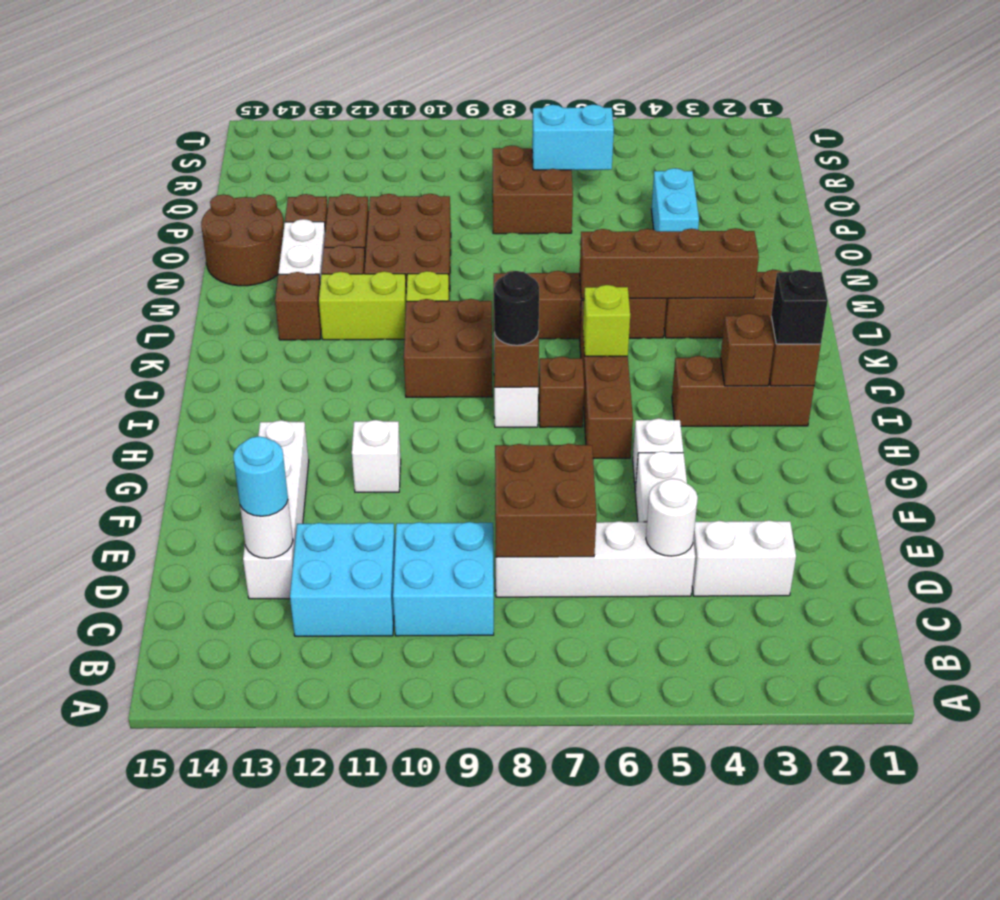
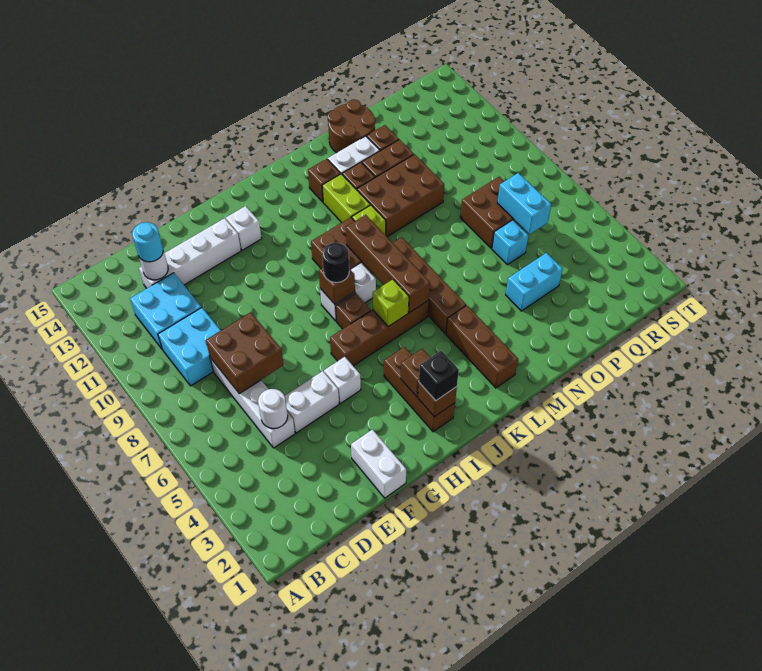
white brick D3:D4 level 1 -> white brick F1:F2 level 1
white brick G11 level 1 -> white brick H13 level 1
brown brick L3:L6 level 2 -> brown brick K6:K9 level 2
none -> cyan brick P6 level 1

